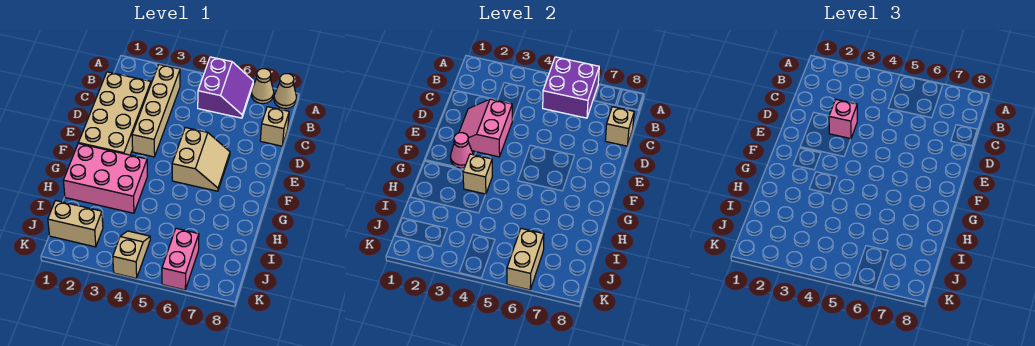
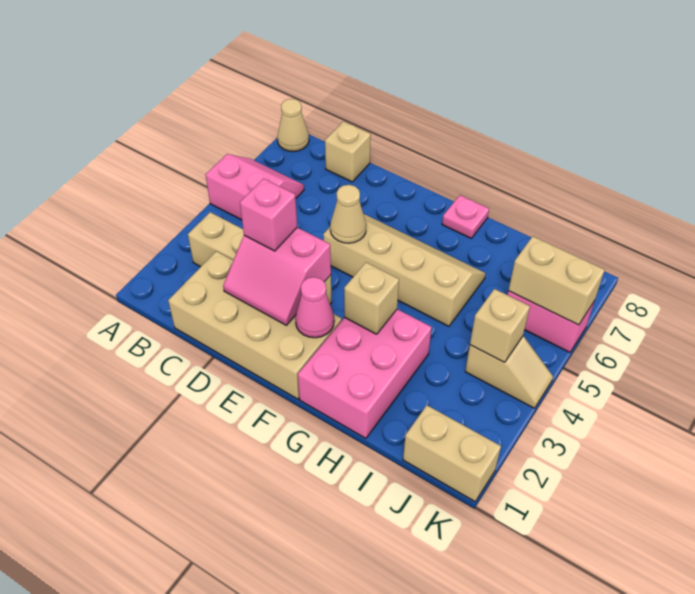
purple slope A5:B6 level 1 top 5 -> pink slope A5:B6 level 1 top 5
purple brick A5:B6 level 2 -> none
tan cone A7 level 1 -> tan cone E5 level 2
tan brick C8 level 2 -> tan brick J4 level 2
tan slope E5:F6 level 1 top 5 -> tan slope E5:H6 level 1 top 5
none -> pink plate G8 level 1
tan brick J1:J2 level 1 -> tan brick J1:K1 level 1
tan slope J4:K4 level 1 top K -> tan slope J4:K4 level 1 top J

